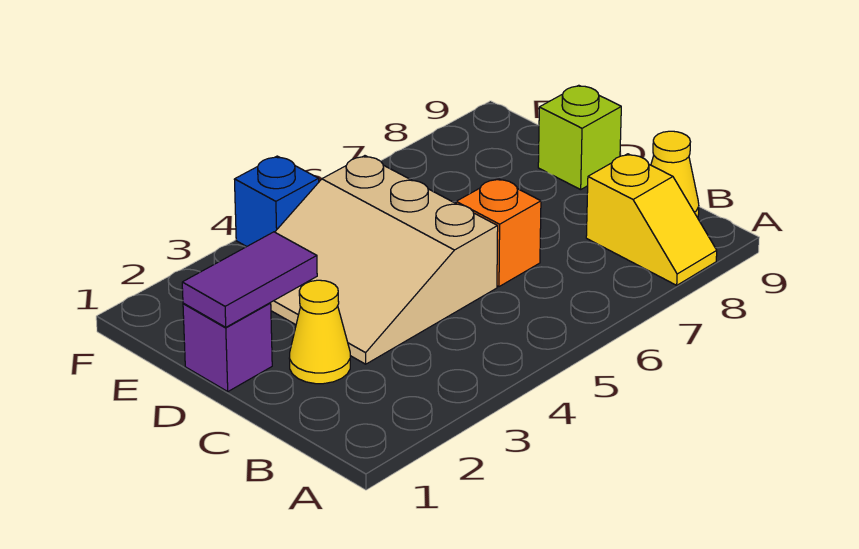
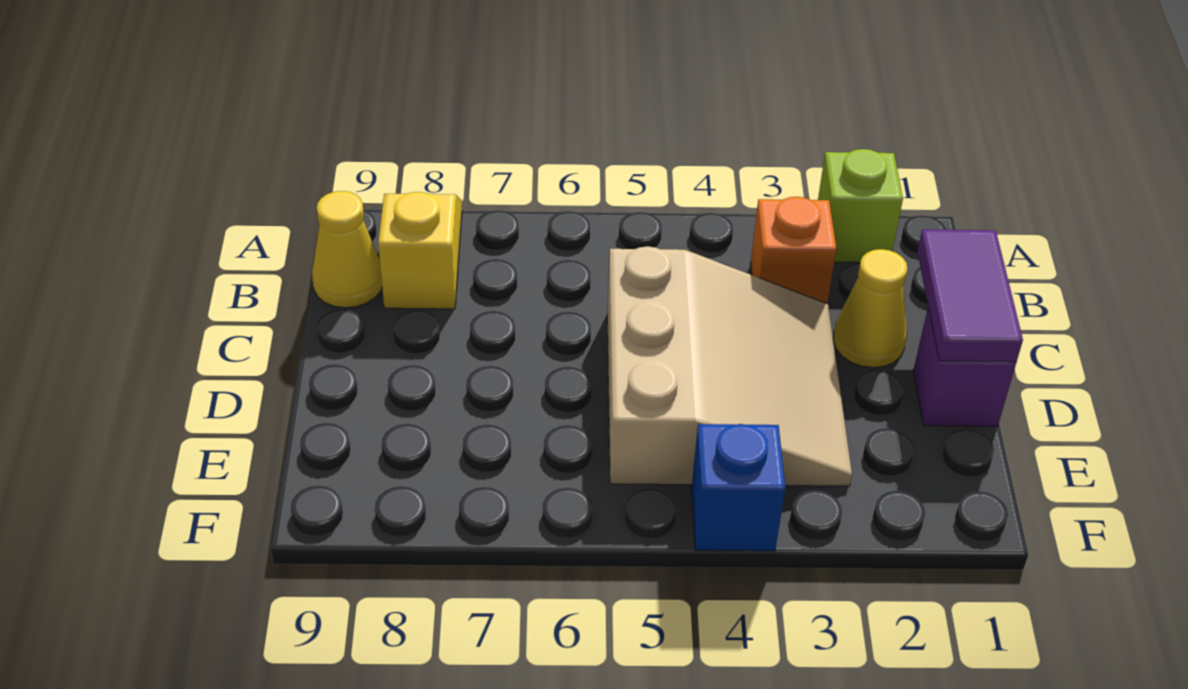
orange brick C6 level 1 -> orange brick B3 level 1
purple tile D1:D2 level 2 -> purple tile C1:D1 level 2
lime brick D9 level 1 -> lime brick A2 level 1

